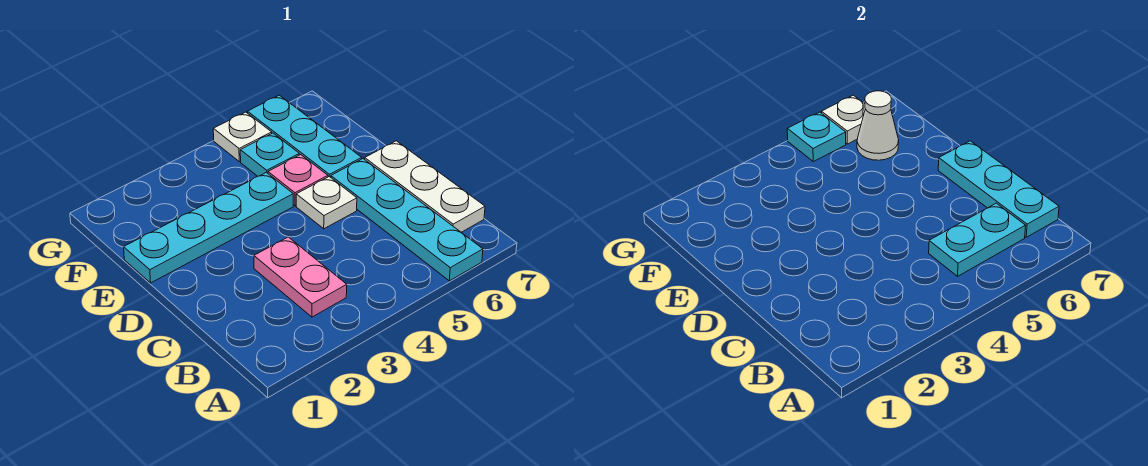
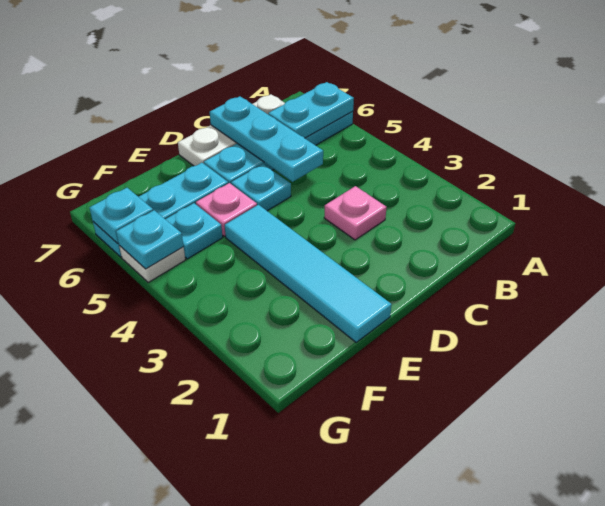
pink plate B3:C3 level 1 -> pink plate C3 level 1
cyan plate B5:B6 level 2 -> cyan plate A6:B6 level 2
cyan plate B7:D7 level 2 -> cyan plate C5:C7 level 2
white plate D5 level 1 -> cyan plate D5 level 1
cyan plate E1:E4 level 1 -> cyan tile E1:E4 level 1
white cone F6 level 2 -> none
white plate G6 level 2 -> cyan plate G6 level 2

